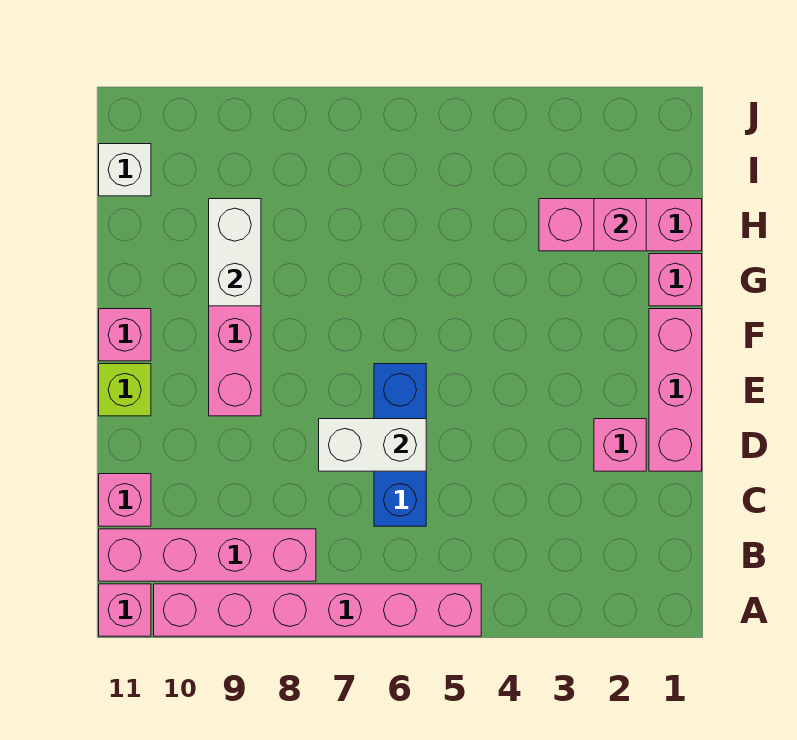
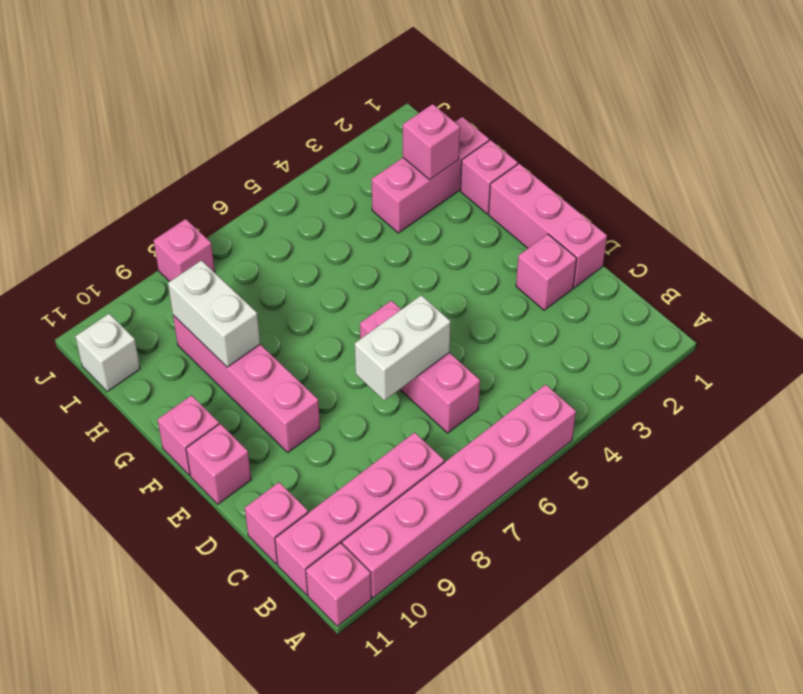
blue brick C6:E6 level 1 -> pink brick C6:E6 level 1
lime brick E11 level 1 -> pink brick E11 level 1
none -> pink brick J8 level 1

